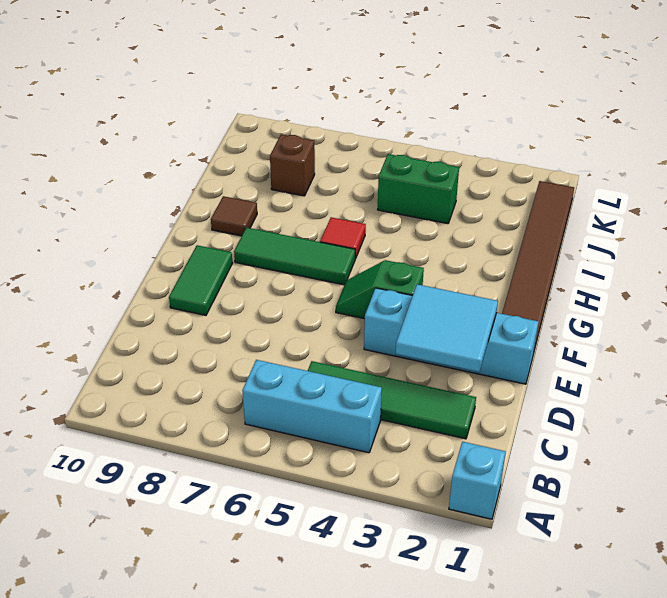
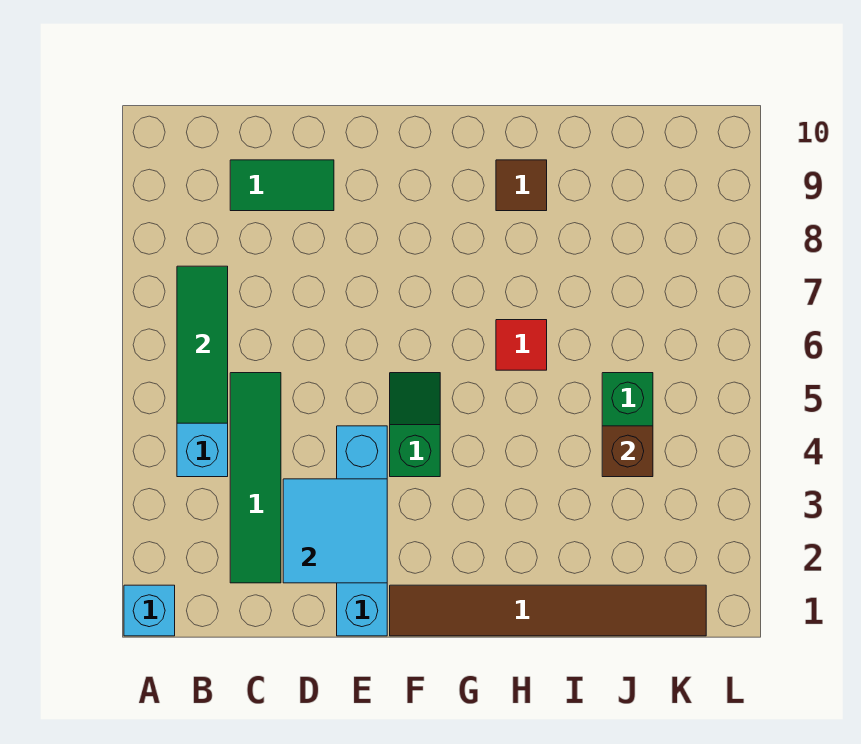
green tile E9:F9 level 1 -> green tile C9:D9 level 1
green tile G6:G8 level 1 -> green tile B5:B7 level 2
brown brick J8 level 1 -> brown brick J4 level 2

